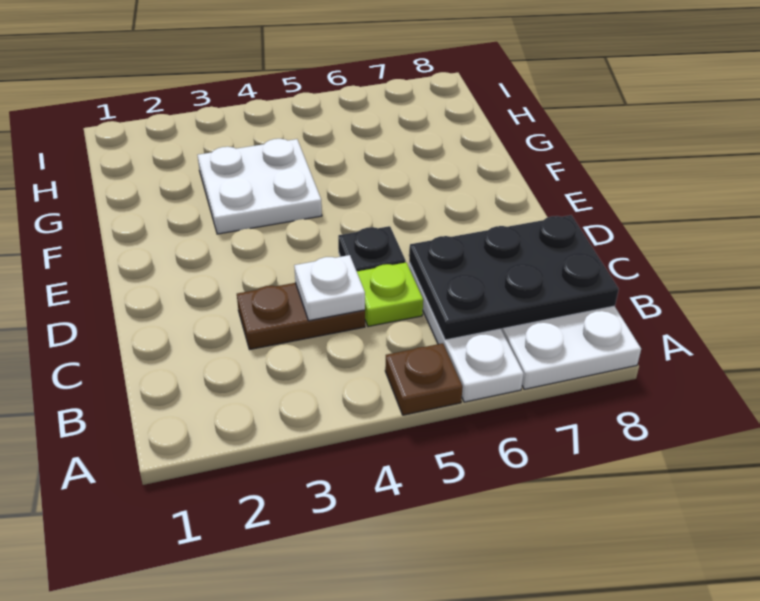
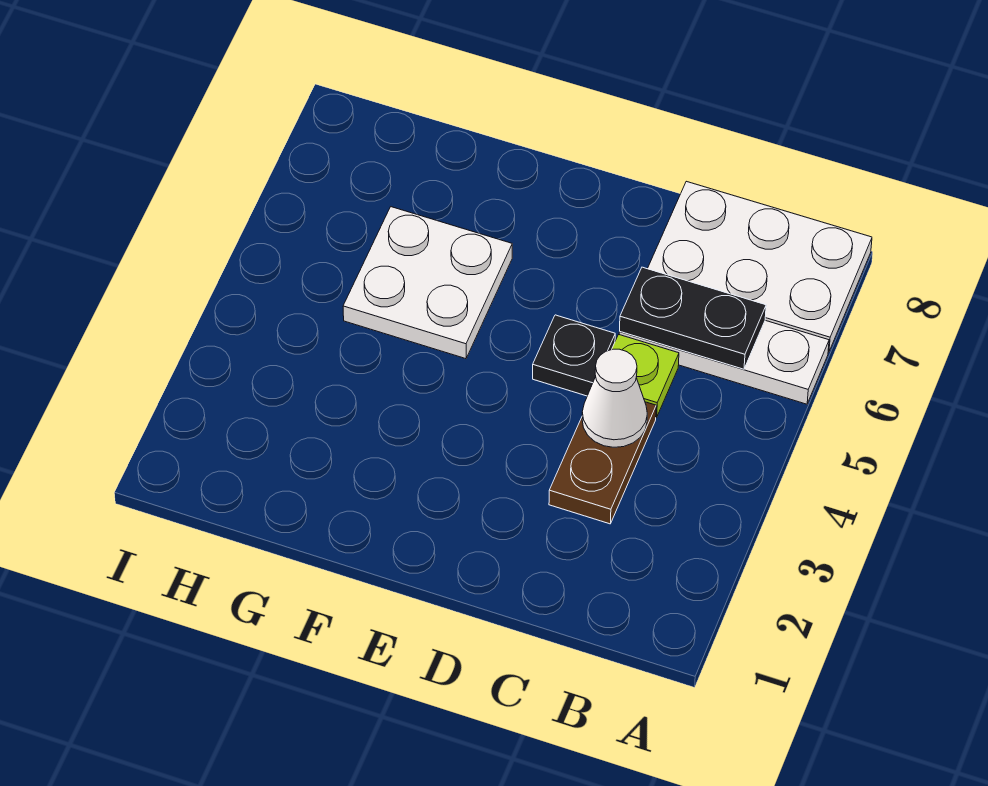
brown plate A5 level 1 -> none
black plate B6:C8 level 2 -> black plate B6:C6 level 2
white plate C4 level 2 -> white cone C4 level 2
white plate F3:G4 level 1 -> white plate F5:G6 level 1

